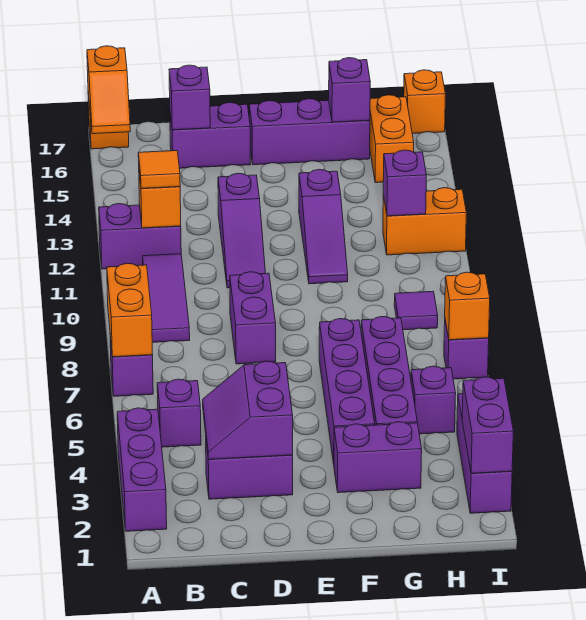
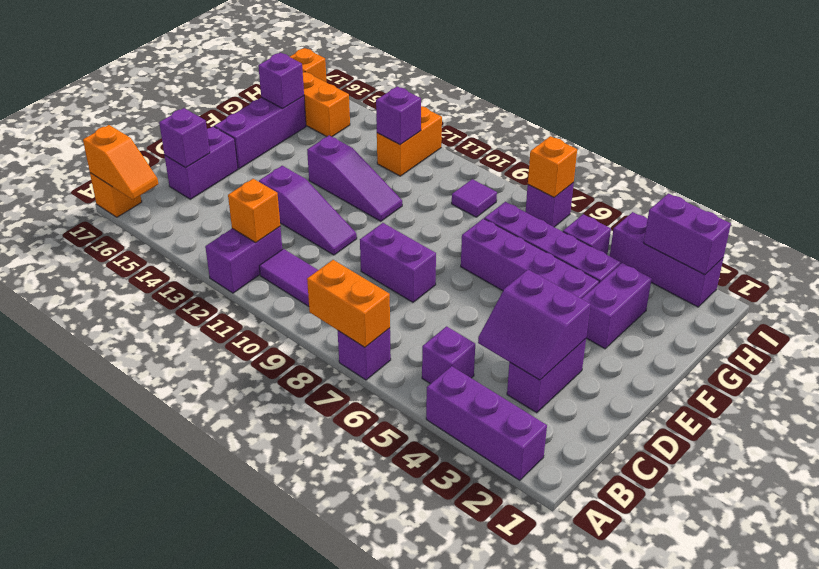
orange tile B12 level 3 -> none

